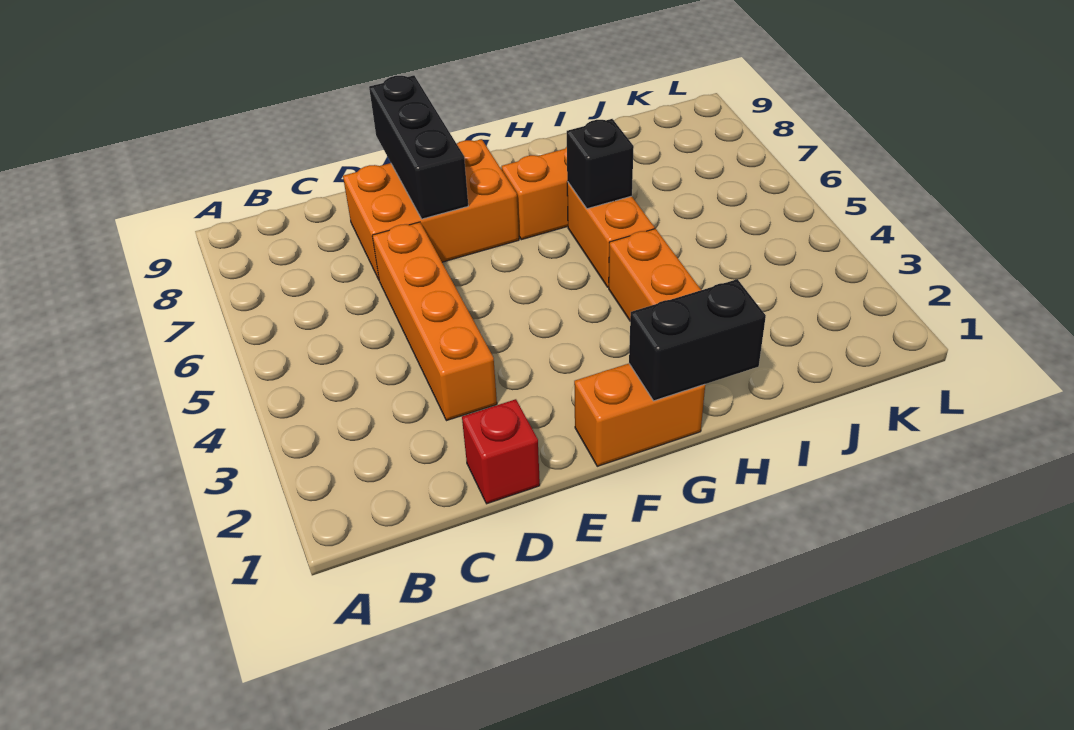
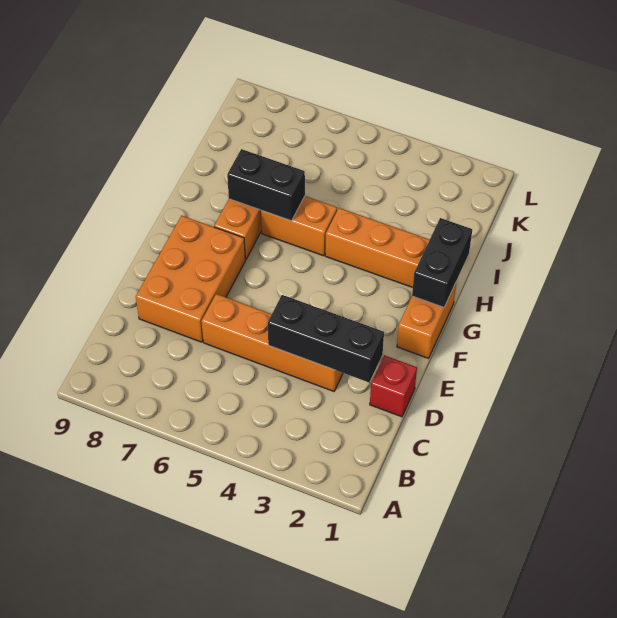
black brick E7:E9 level 2 -> black brick D2:D4 level 2
black brick H6 level 2 -> black brick H6:H7 level 2

